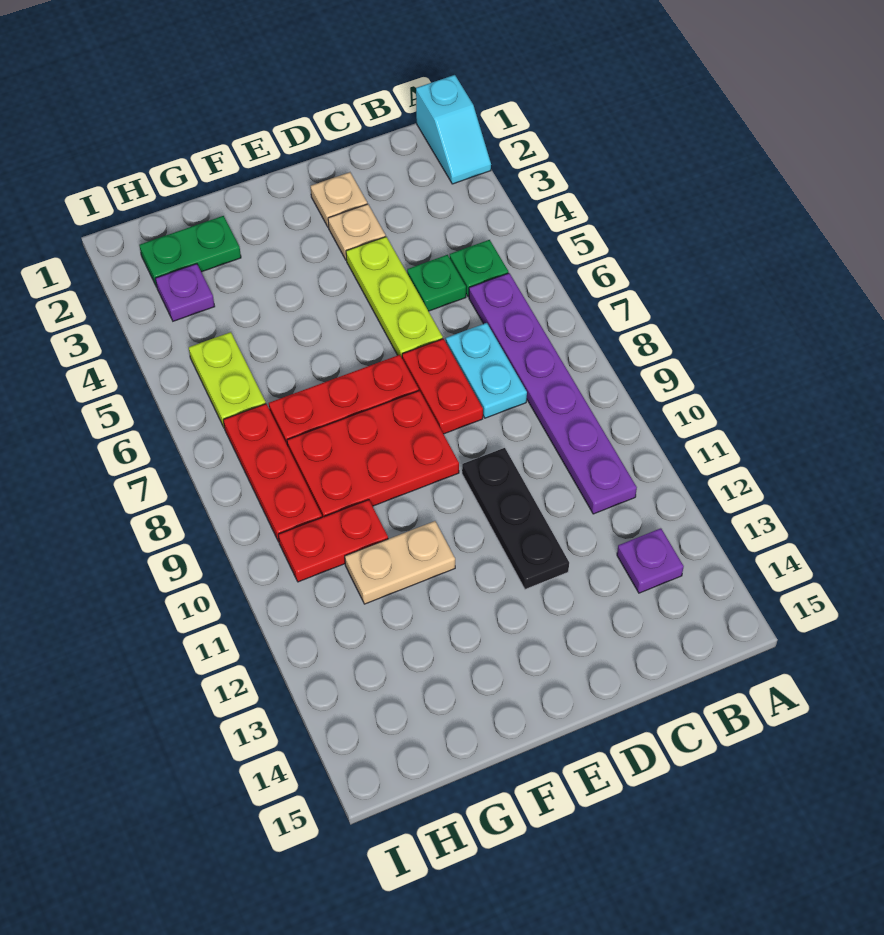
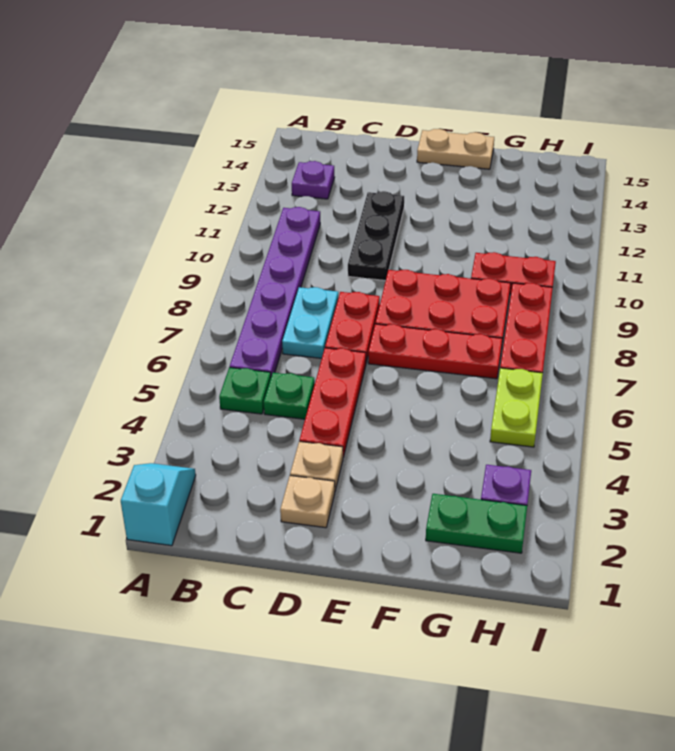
lime plate D4:D6 level 1 -> red plate D4:D6 level 1
tan plate F11:G11 level 1 -> tan plate E15:F15 level 1

